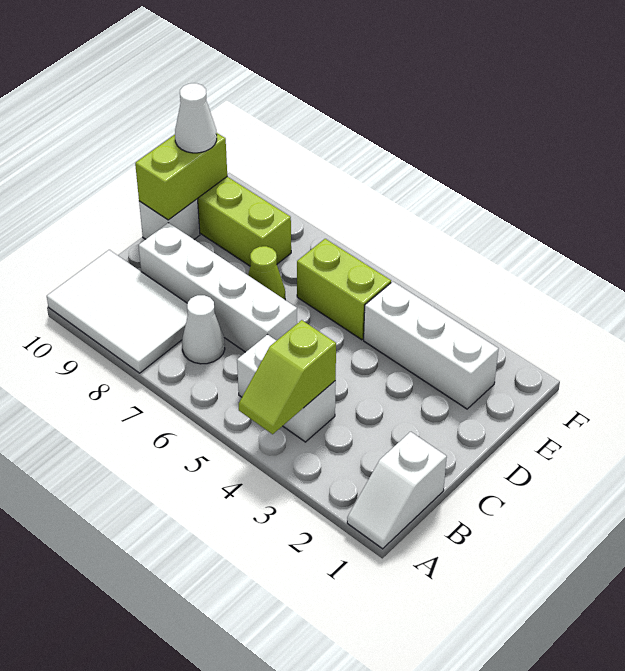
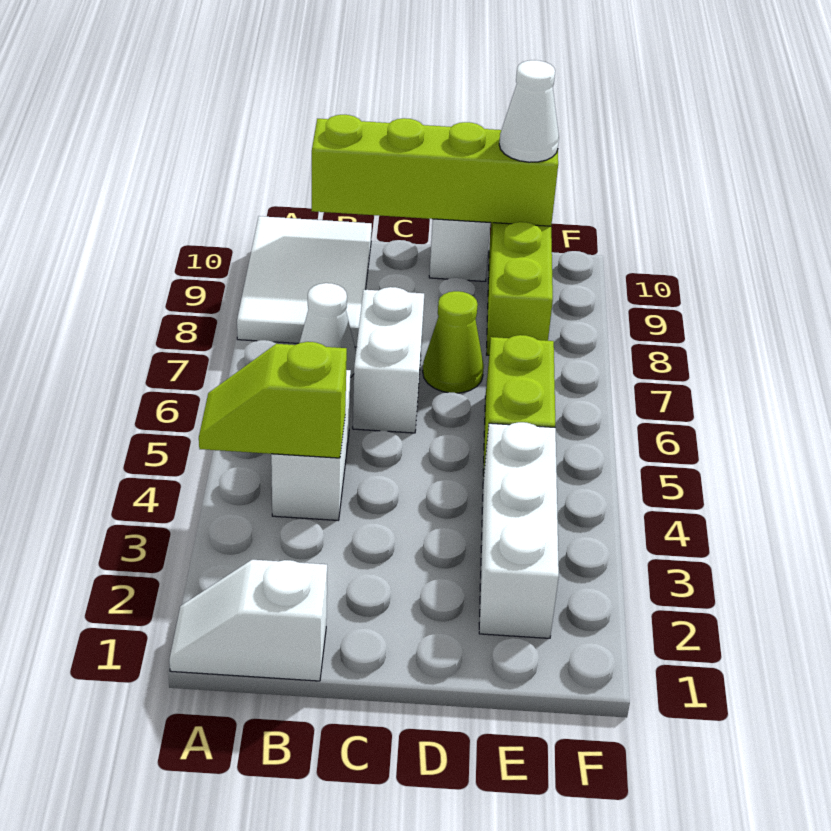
white brick C6:C9 level 1 -> white brick C6:C7 level 1
lime brick D10:E10 level 2 -> lime brick B10:E10 level 2

